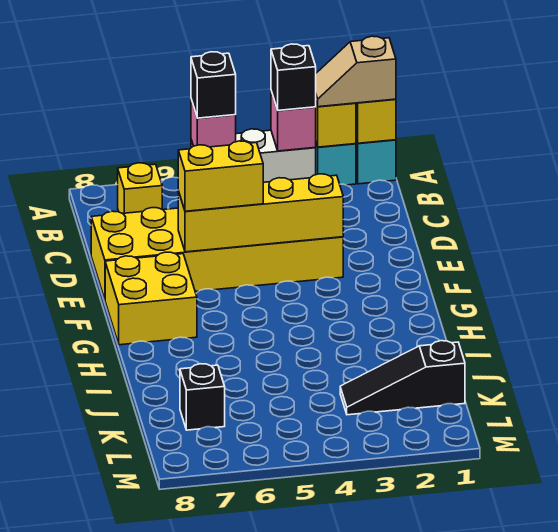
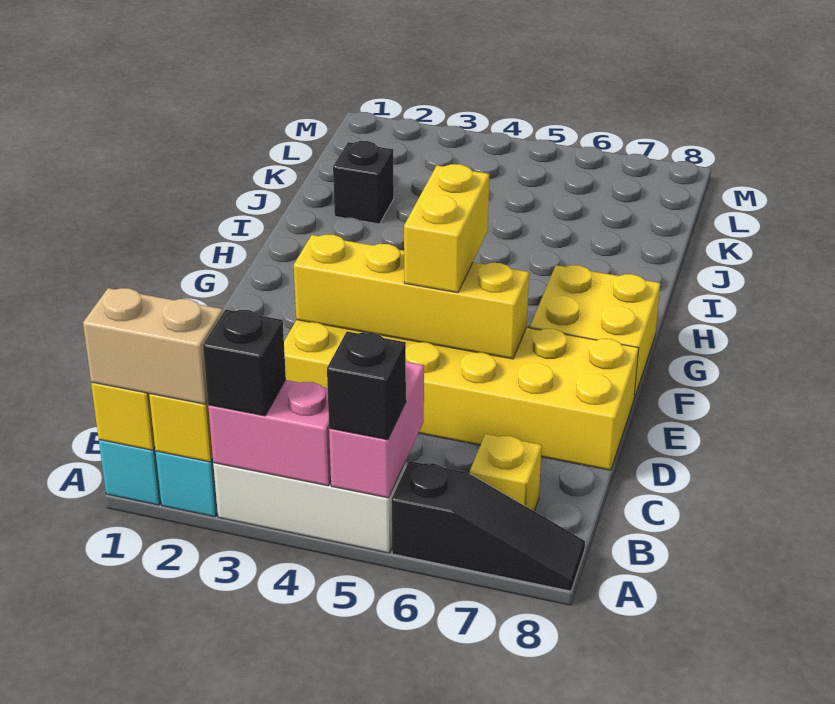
tan slope A1:A2 level 3 top 1 -> tan brick A1:A2 level 3
pink brick A3 level 2 -> pink brick A3:A4 level 2
pink brick A5 level 2 -> pink brick A5:B5 level 2
yellow brick E5:E6 level 3 -> yellow brick E5:F5 level 3
black slope K1:K3 level 1 top 1 -> black slope A6:A8 level 1 top 6
black brick K7 level 1 -> black brick J2 level 1

